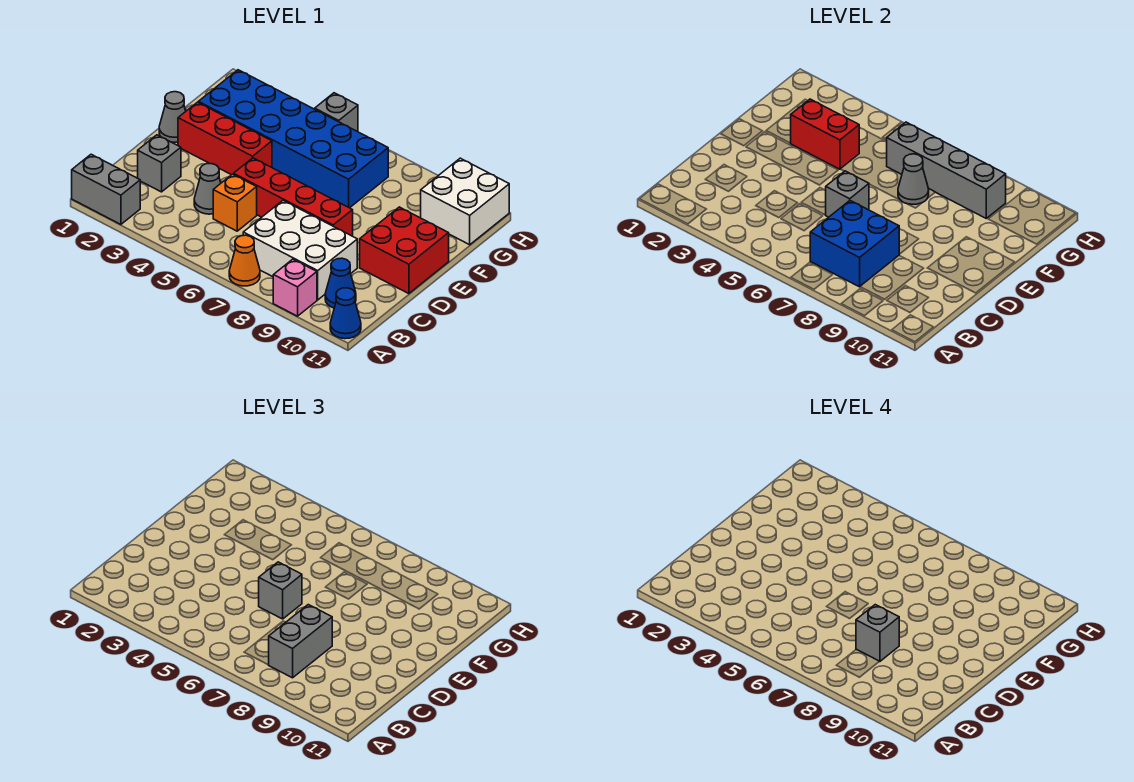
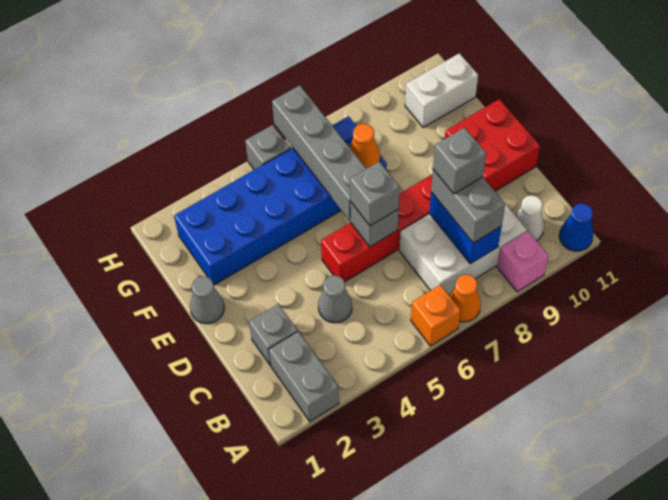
grey brick A1:A2 level 1 -> grey brick A2:B2 level 1
blue brick B7:C8 level 2 -> blue brick B8:C8 level 2
blue cone B10 level 1 -> white cone B10 level 1
orange brick C5 level 1 -> orange brick A6 level 1
red brick E2:E4 level 1 -> none
red brick F3:F4 level 2 -> none
grey cone F7 level 2 -> orange cone F7 level 2
grey brick G6:G9 level 2 -> grey brick E6:H6 level 2
white brick G10:H11 level 1 -> white brick G10:G11 level 1

